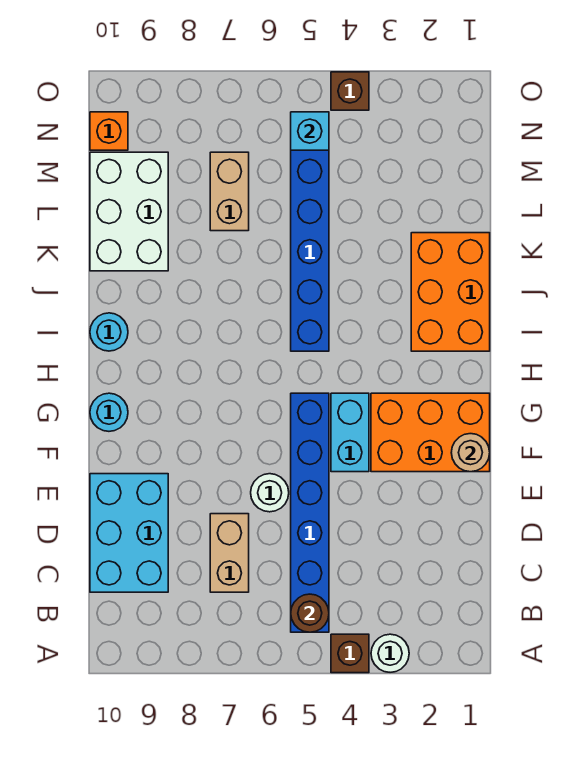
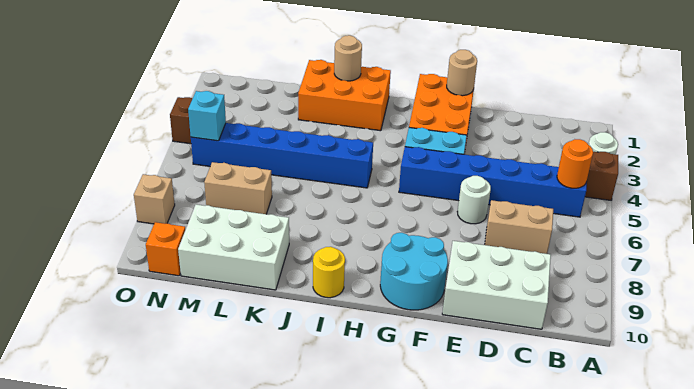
brown round brick B5 level 2 -> orange round brick B5 level 2
cyan brick C9:E10 level 1 -> white brick C9:E10 level 1
cyan round brick G10 level 1 -> cyan round brick F9:G10 level 1
cyan round brick I10 level 1 -> yellow round brick I10 level 1
none -> tan round brick J1 level 2
none -> tan brick O8 level 1

